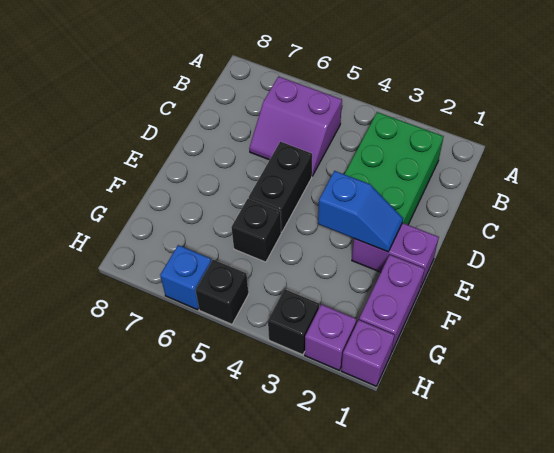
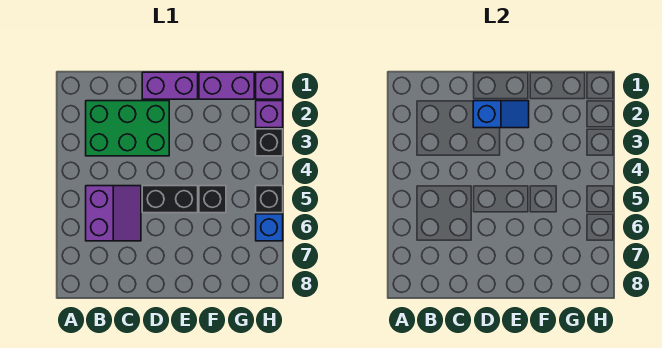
purple brick E1:E2 level 1 -> purple brick D1:E1 level 1
blue slope E2:E3 level 2 top 3 -> blue slope D2:E2 level 2 top D

